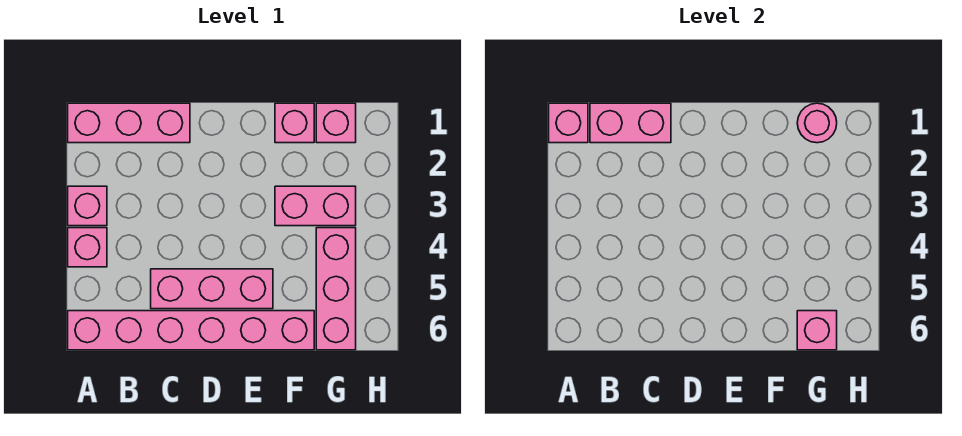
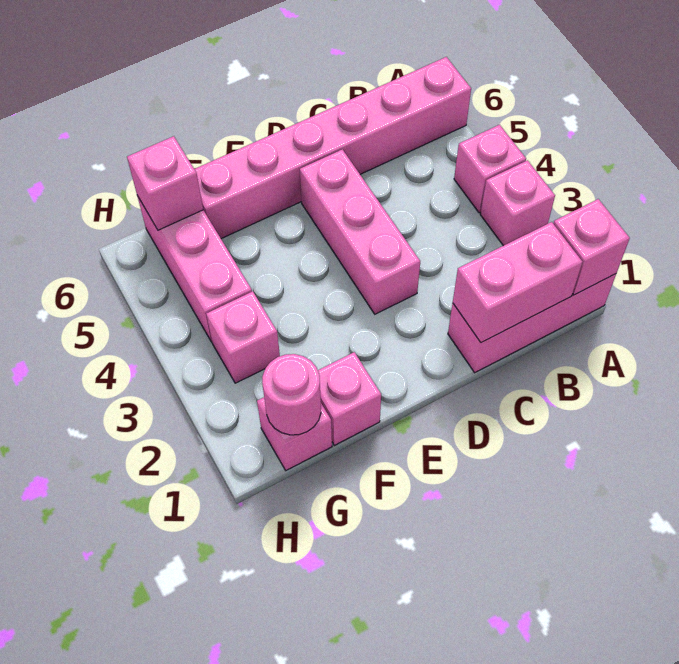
pink brick C5:E5 level 1 -> pink brick D3:D5 level 1
pink brick F3:G3 level 1 -> pink brick G3 level 1

